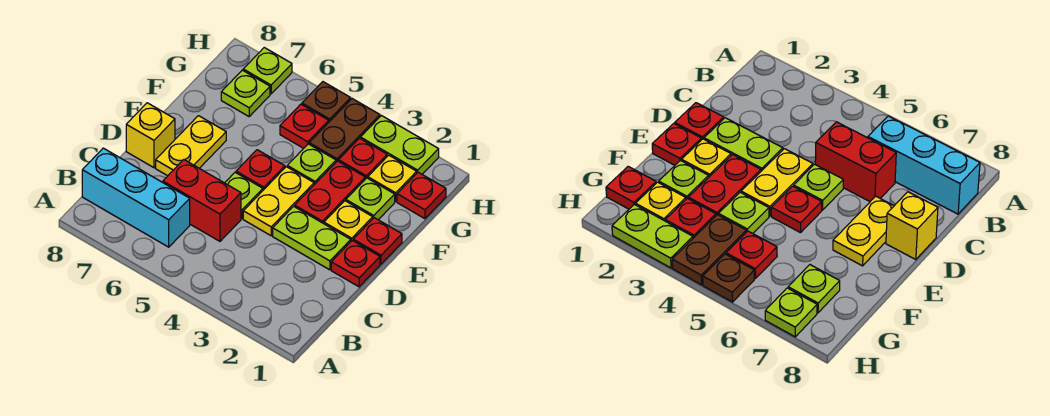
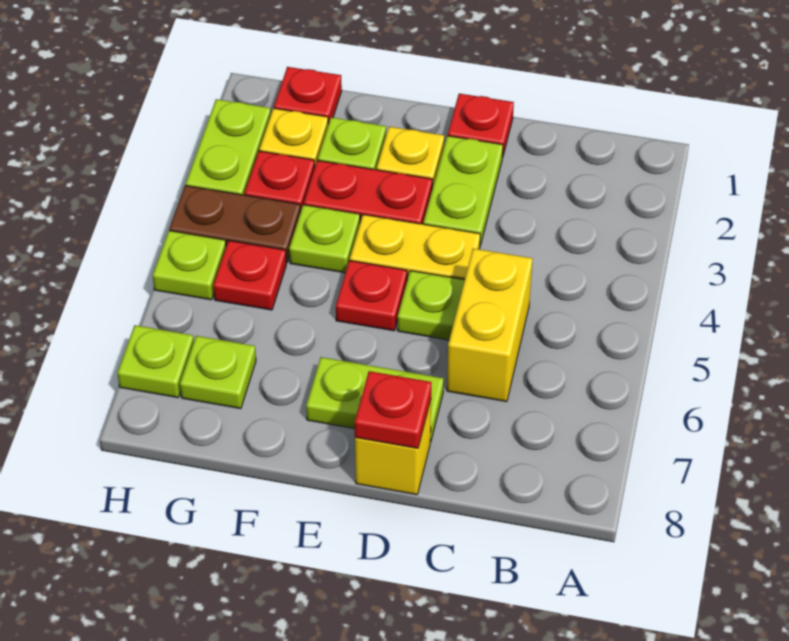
cyan brick B6:B8 level 1 -> none
red brick C5:C6 level 1 -> yellow brick C5:C6 level 1
yellow plate D7:E7 level 1 -> lime plate D7:E7 level 1
red plate E1 level 1 -> red plate D8 level 2
brown plate H5 level 1 -> lime plate H5 level 1

